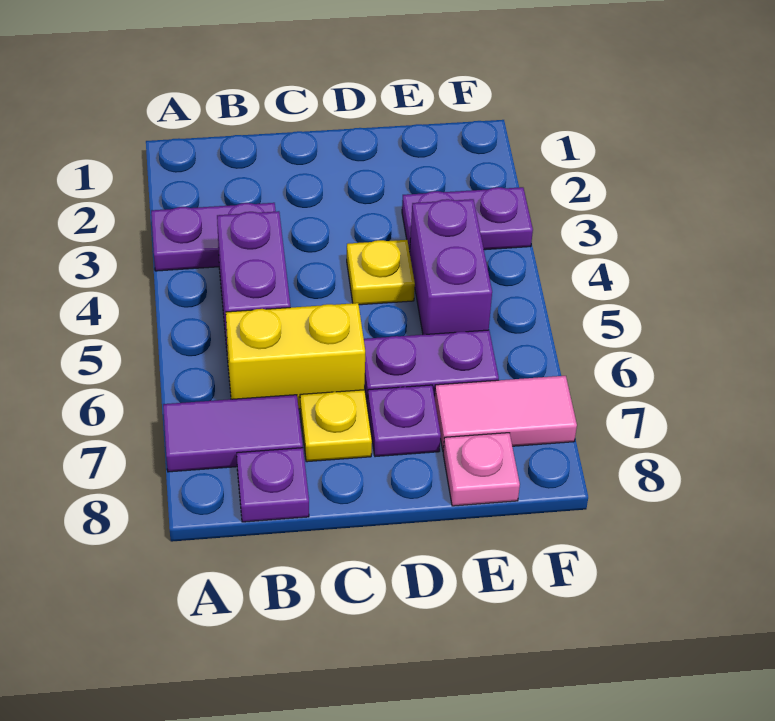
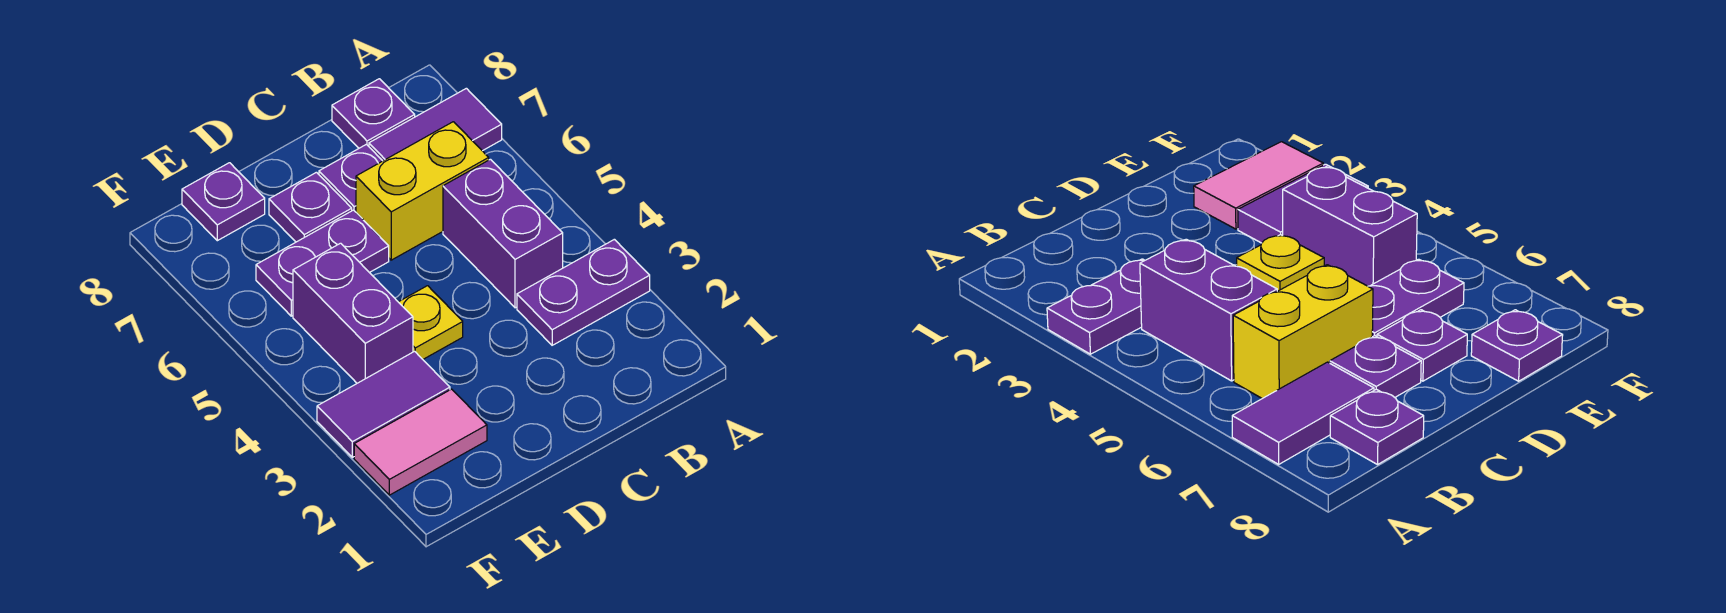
yellow plate C7 level 1 -> purple plate C7 level 1
purple plate E3:F3 level 1 -> purple tile E3:F3 level 1
pink tile E7:F7 level 1 -> pink tile E2:F2 level 1
pink plate E8 level 1 -> purple plate E8 level 1

